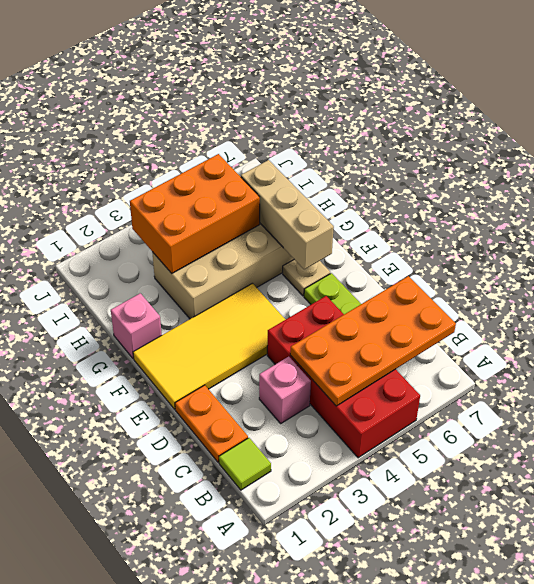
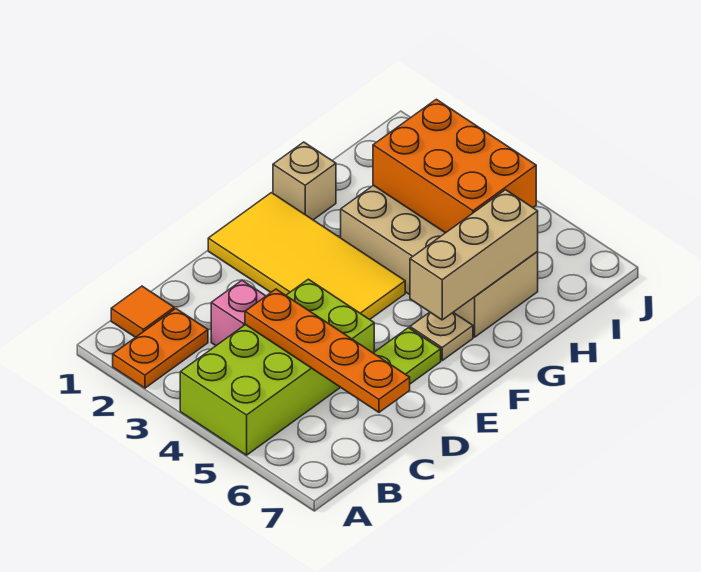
red brick A4:D5 level 1 -> lime brick A4:D5 level 1
lime tile B1 level 1 -> orange tile B1 level 1
orange plate B4:C7 level 2 -> orange plate C4:C7 level 2
orange plate C1:D1 level 1 -> orange plate A2:B2 level 1
pink brick G1 level 1 -> tan brick G1 level 1

